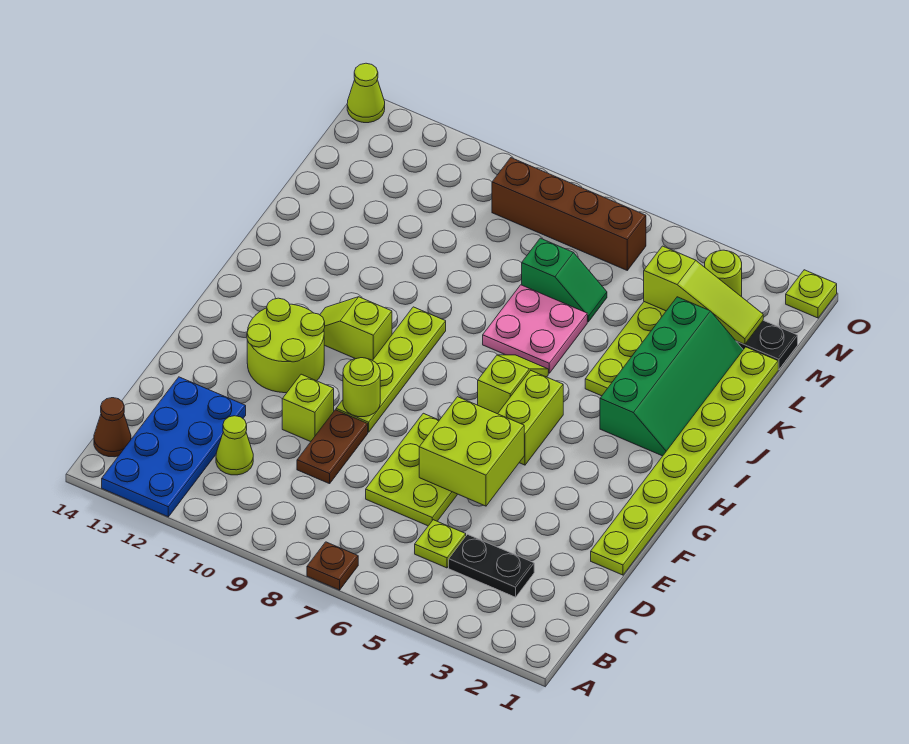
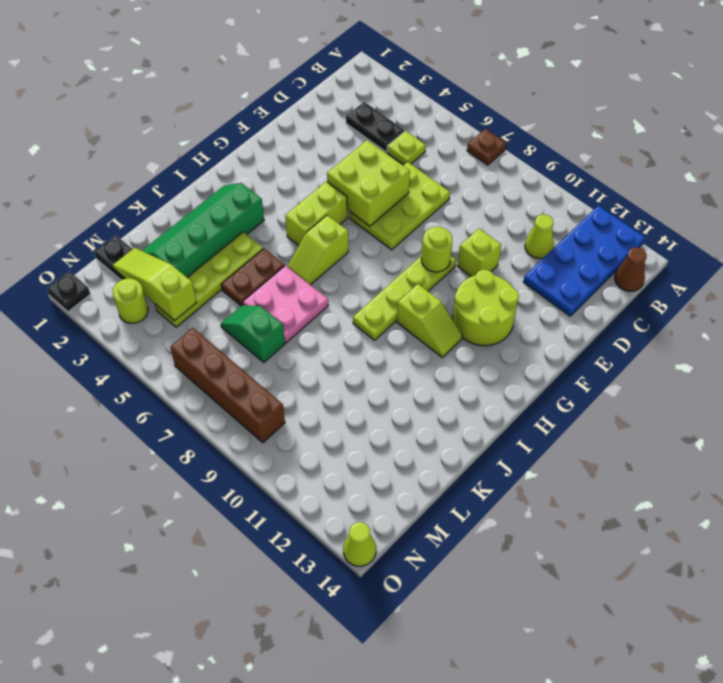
brown plate D9:E9 level 1 -> brown plate J5:K5 level 1
lime plate E1:L1 level 1 -> none
lime plate O1 level 1 -> black plate O1 level 1

